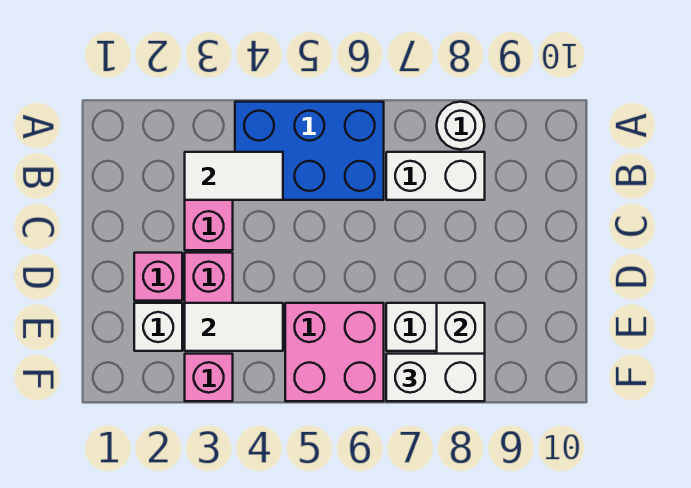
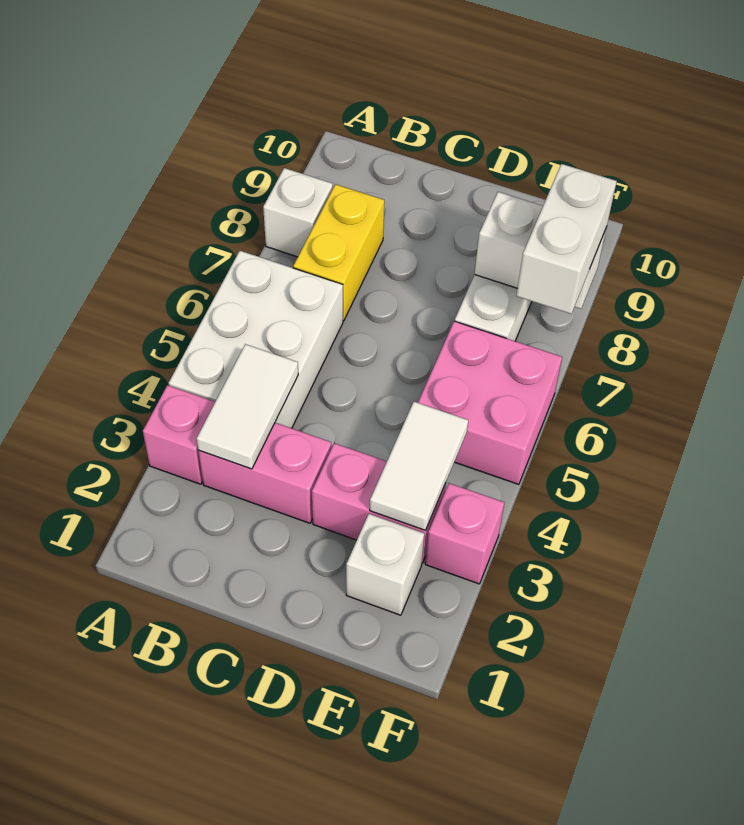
blue brick A4:B6 level 1 -> white brick A4:B6 level 1
white round brick A8 level 1 -> white brick A8 level 1
white brick B7:B8 level 1 -> yellow brick B7:B8 level 1
pink brick D2 level 1 -> pink brick A3 level 1

